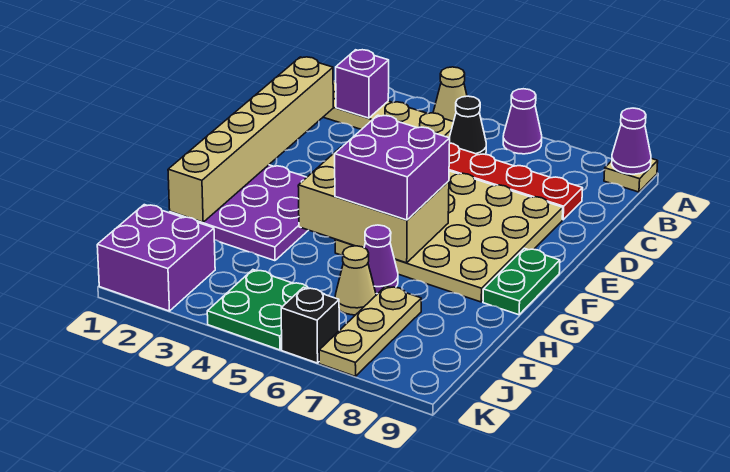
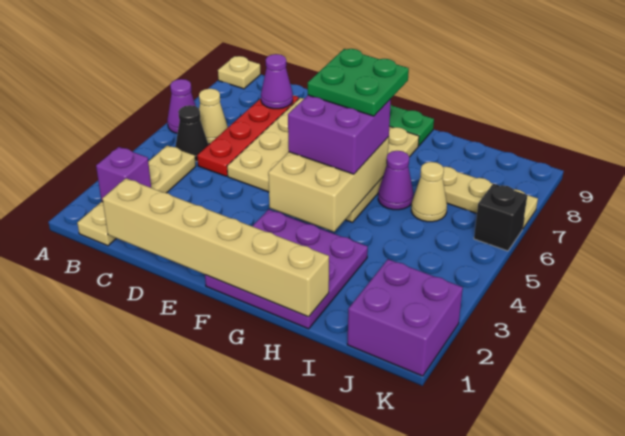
tan cone A4 level 1 -> tan cone B6 level 1
purple cone A9 level 2 -> purple cone C8 level 2
green plate J4:K5 level 1 -> green plate F6:G7 level 4

